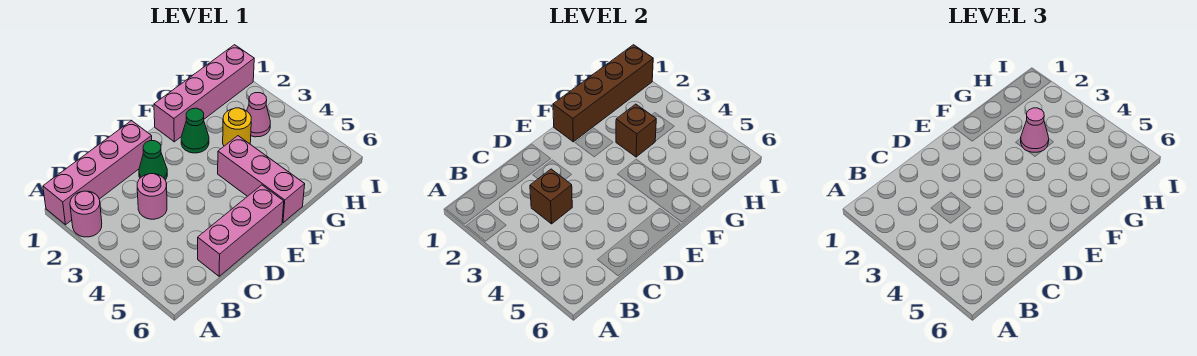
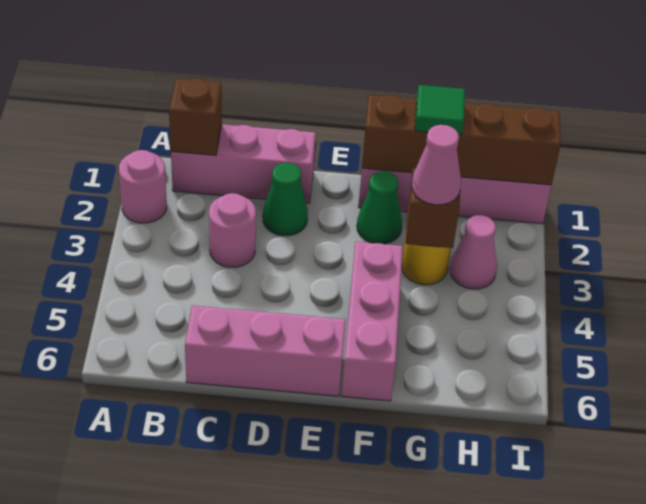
pink brick A1:D1 level 1 -> pink brick B1:D1 level 1
brown brick C3 level 2 -> brown brick B1 level 2
none -> green tile G1 level 3

